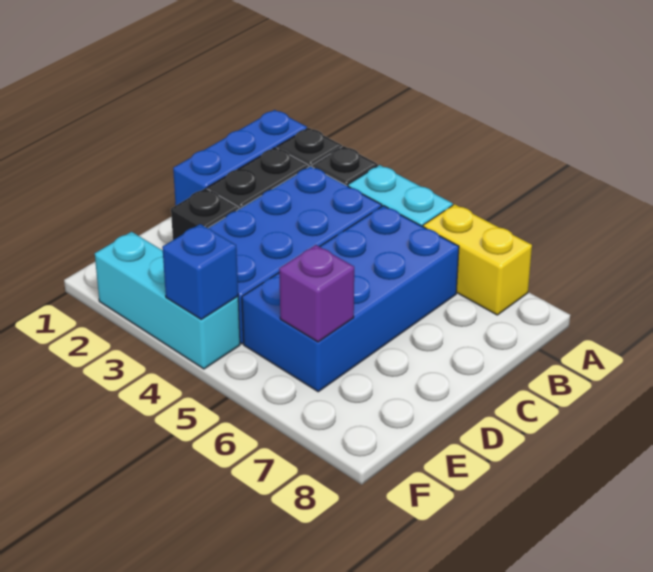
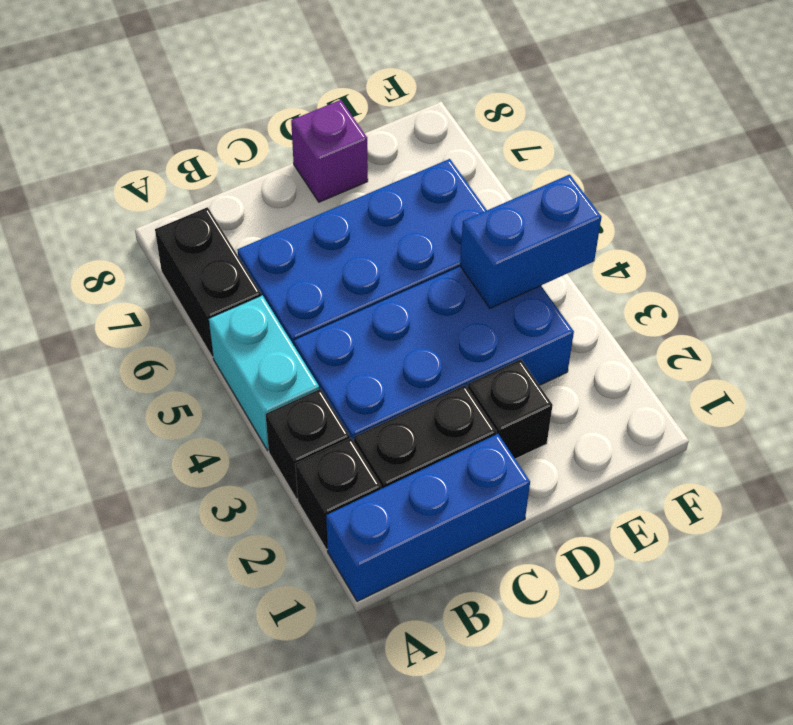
yellow brick A6:A7 level 1 -> black brick A6:A7 level 1
purple brick E6 level 2 -> purple brick D8 level 1
cyan brick F2:F4 level 1 -> none
blue brick F4 level 2 -> blue brick E4:F4 level 2

